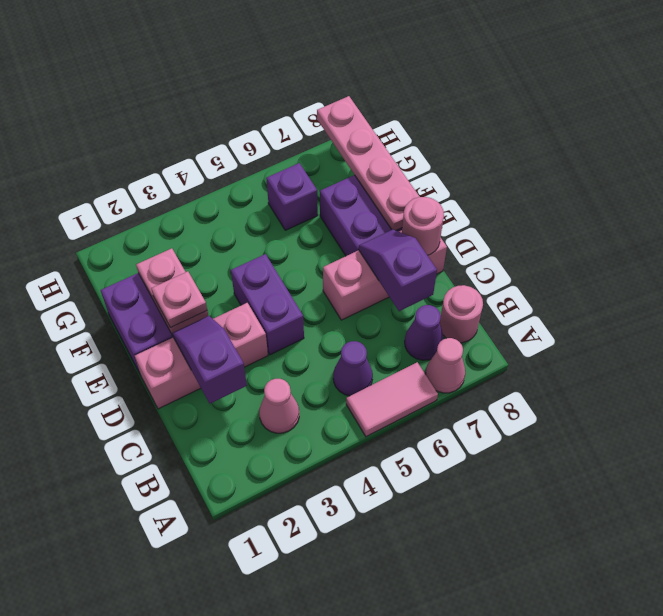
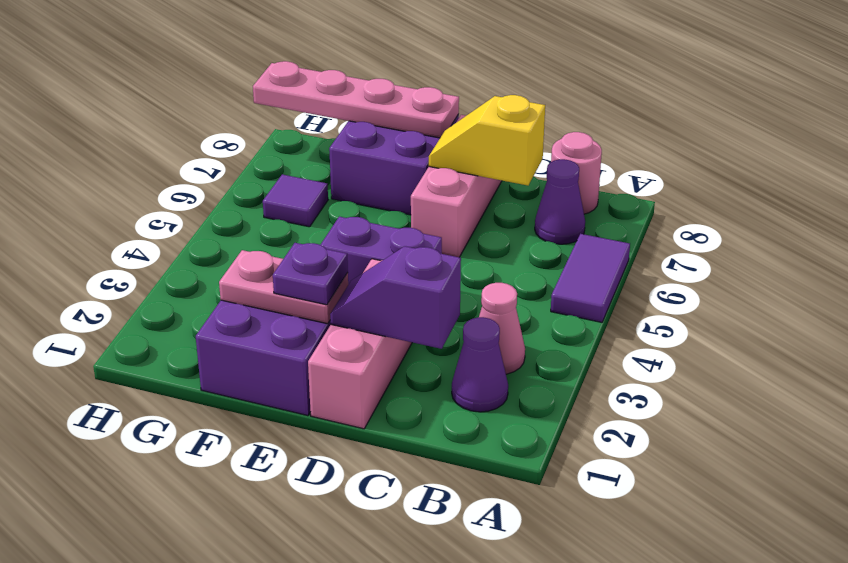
pink tile A5:A6 level 1 -> purple tile A5:A6 level 1
pink cone A7 level 1 -> none
purple cone B5 level 1 -> purple cone B2 level 1
purple slope C7:D7 level 2 top C -> yellow slope C7:D7 level 2 top C
pink round brick D8 level 2 -> none
pink plate E2 level 3 -> purple plate E2 level 3
purple brick G6 level 1 -> purple tile G6 level 1

